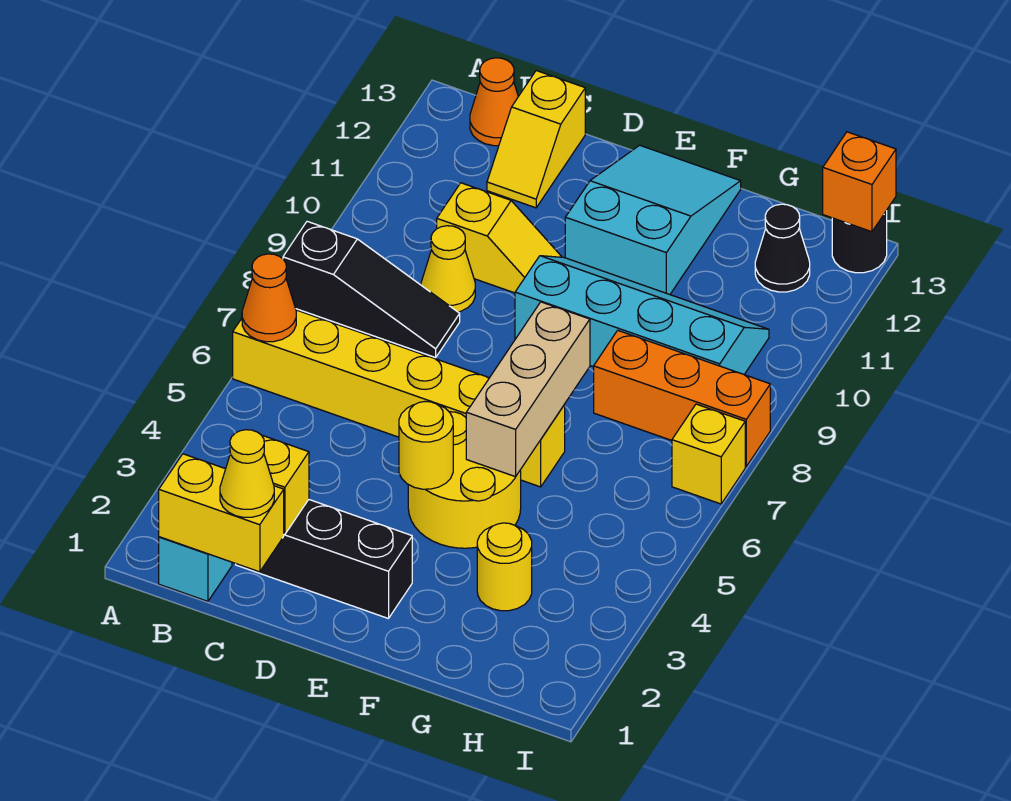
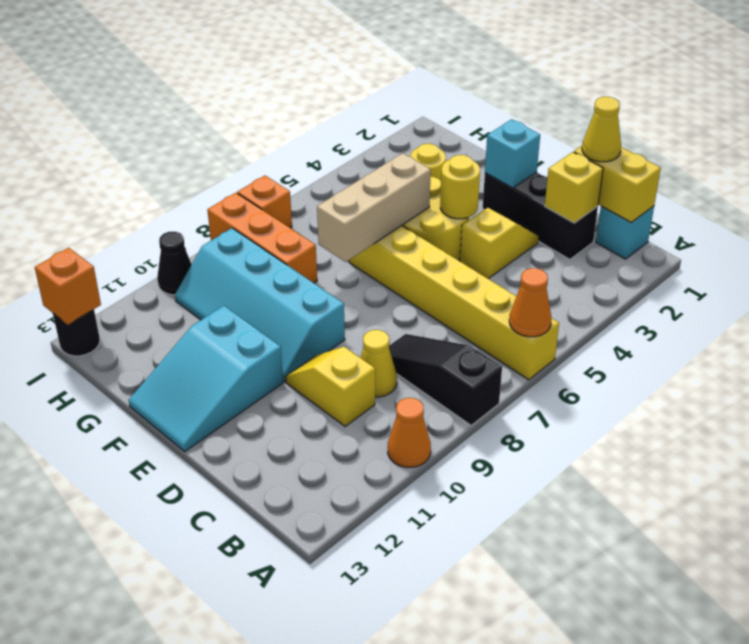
orange cone B13 level 1 -> orange cone A10 level 1
yellow slope C12:C13 level 1 top 13 -> yellow slope D3:D4 level 1 top 4
none -> cyan brick E2 level 2
black cone H12 level 1 -> black cone I10 level 1
yellow brick I7 level 1 -> orange brick I7 level 1

